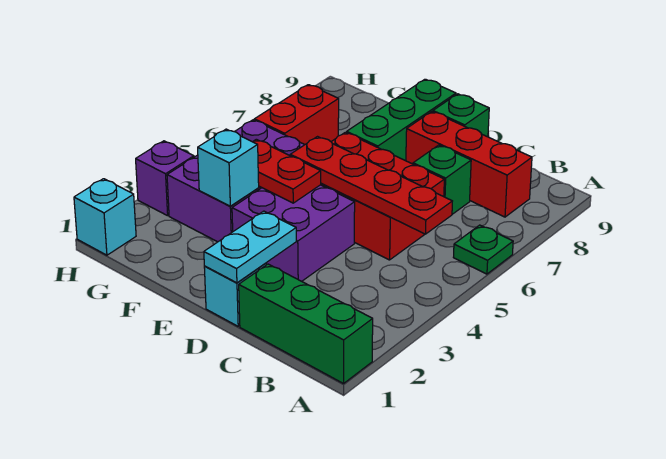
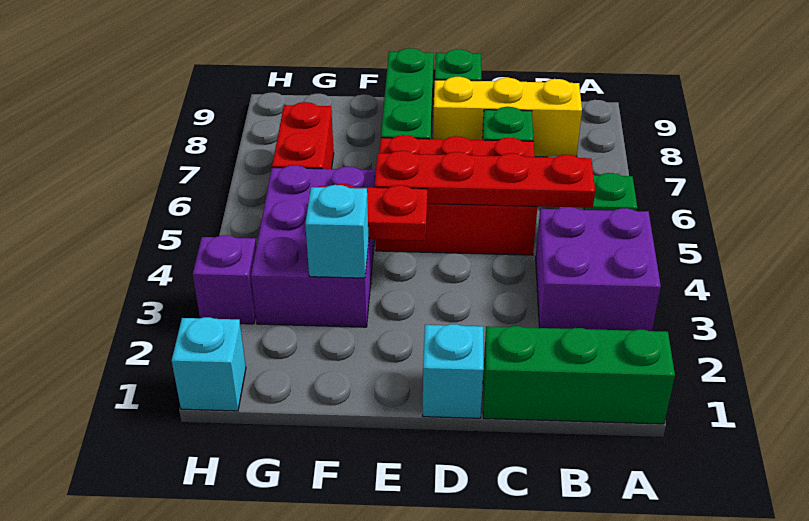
red brick B8:D8 level 1 -> yellow brick B8:D8 level 1
cyan plate D1:D2 level 2 -> none
purple brick D3:E4 level 1 -> purple brick A3:B4 level 1

